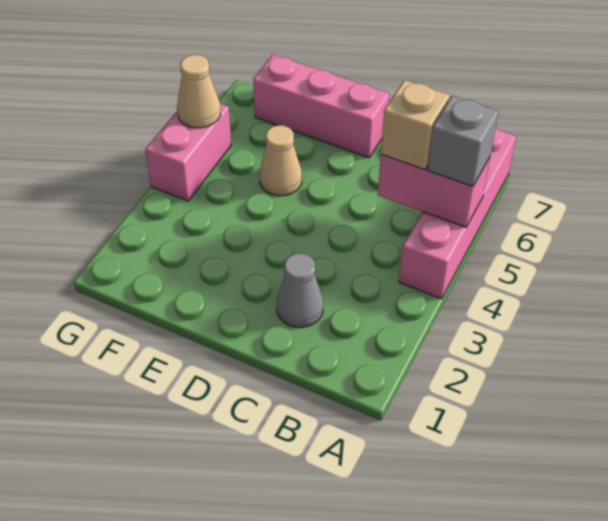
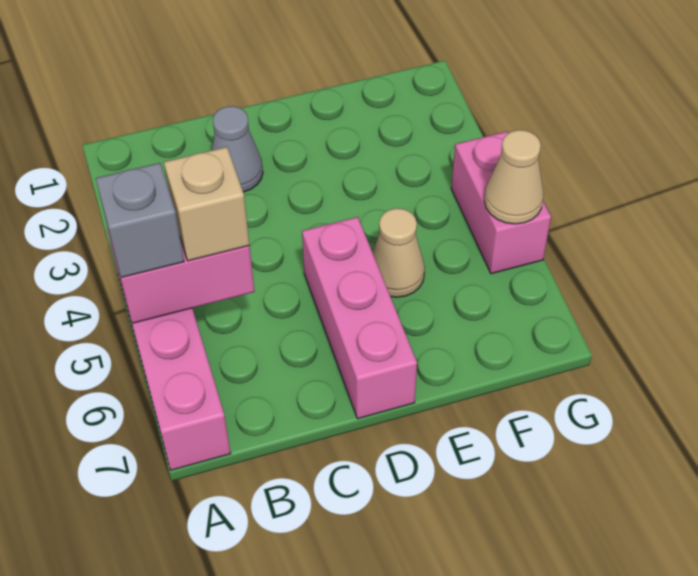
pink brick D7:F7 level 1 -> pink brick D5:D7 level 1

